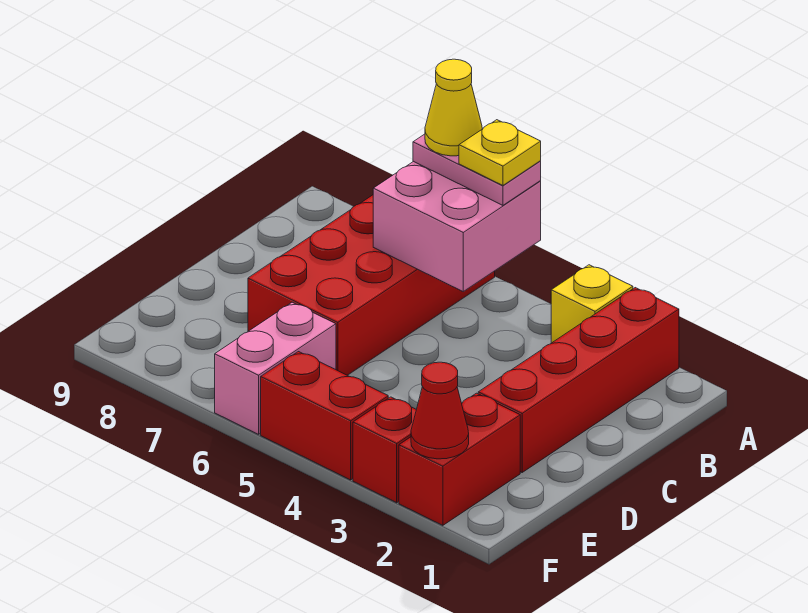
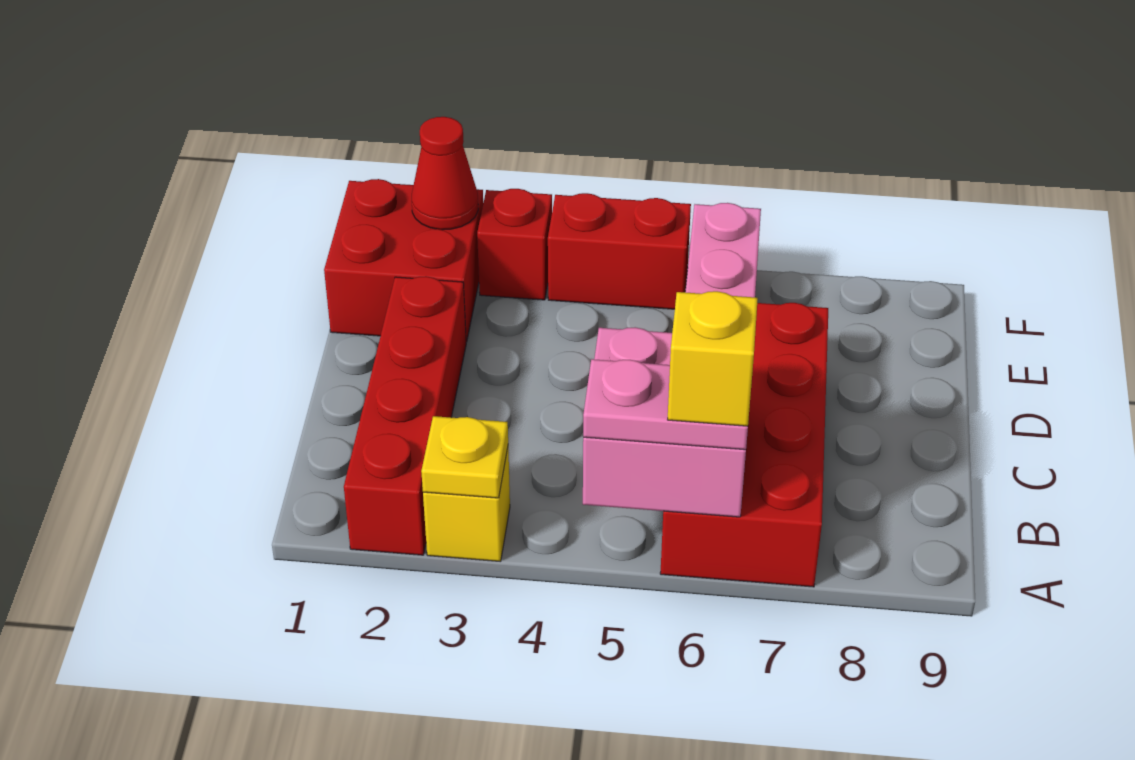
yellow plate A5 level 4 -> yellow plate A3 level 2
yellow cone A6 level 4 -> yellow brick A6 level 4
red brick E2:F2 level 1 -> red brick E1:F2 level 1

